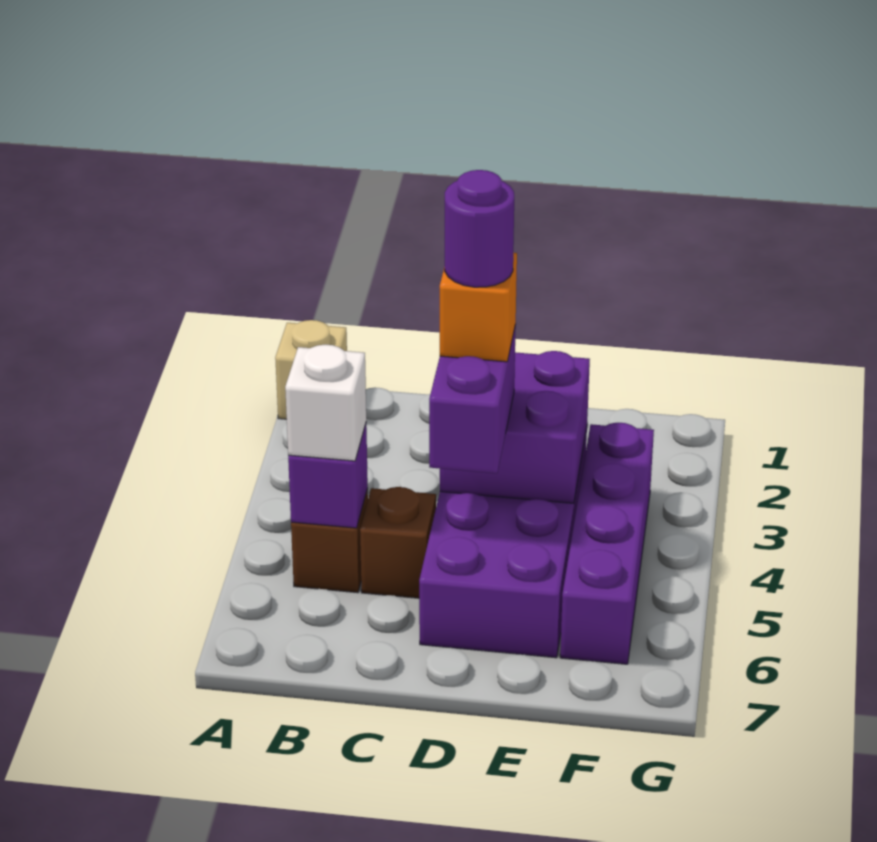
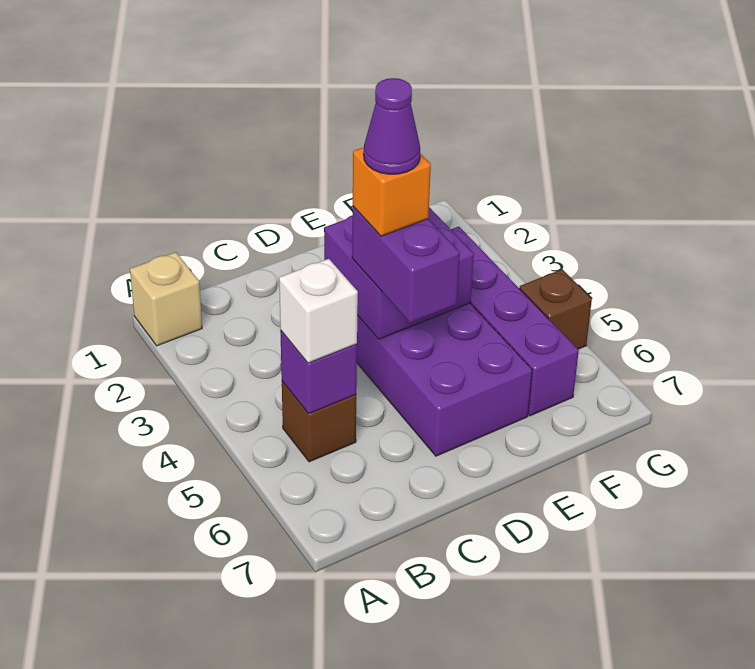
brown brick C5 level 1 -> brown brick G5 level 1
purple round brick D4 level 5 -> purple cone D4 level 5

